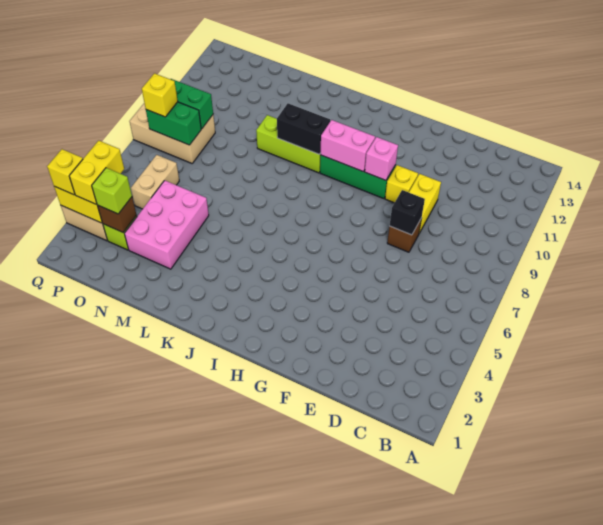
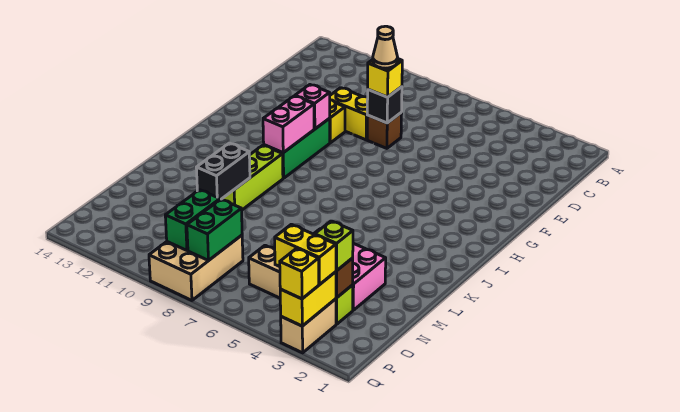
none -> tan cone E8 level 4
black brick J10:K10 level 2 -> black brick L10:M10 level 2
yellow brick P8 level 3 -> yellow brick E8 level 3

